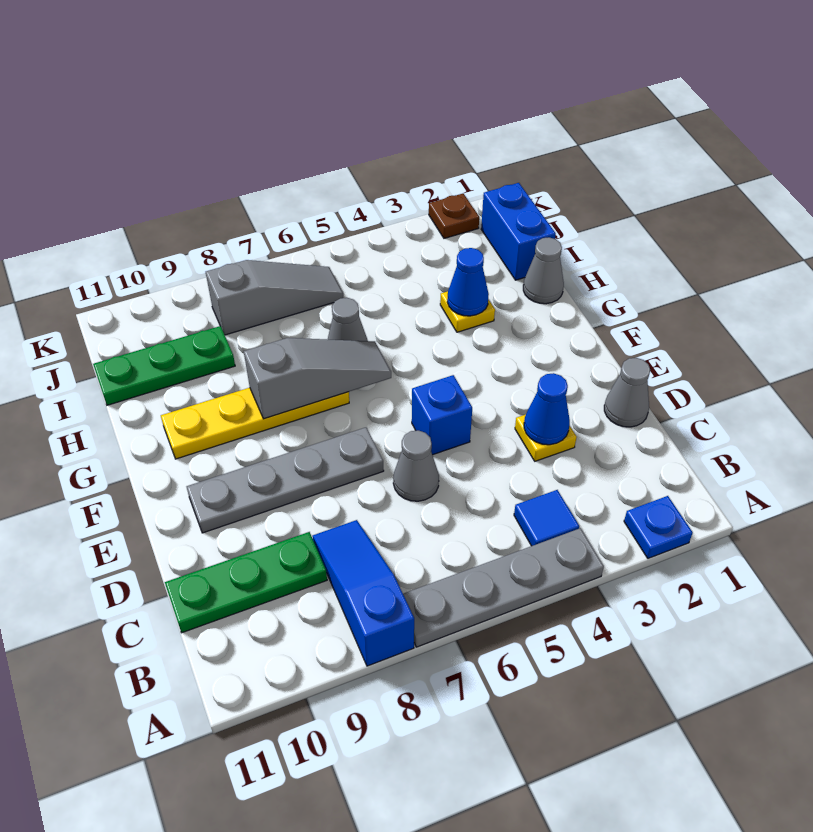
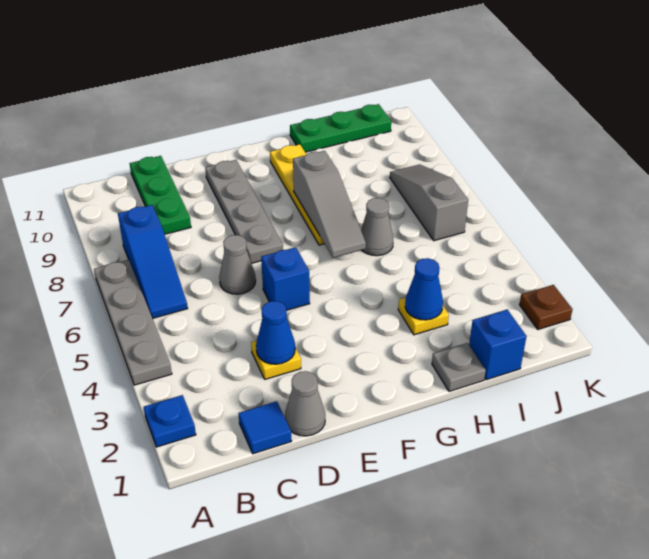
blue slope A8:C8 level 1 top A -> blue slope B6:B8 level 1 top 8
blue tile B4 level 1 -> blue tile C1 level 1
grey cone H1 level 1 -> grey plate H1 level 1
blue brick I1:J1 level 1 -> blue brick I1 level 1
green plate I9:I11 level 1 -> green plate H11:J11 level 1
grey slope J6:J8 level 1 top 8 -> grey slope J6:J8 level 1 top 6

